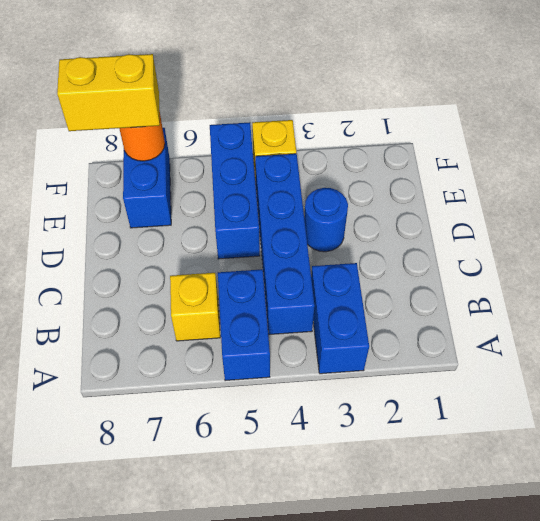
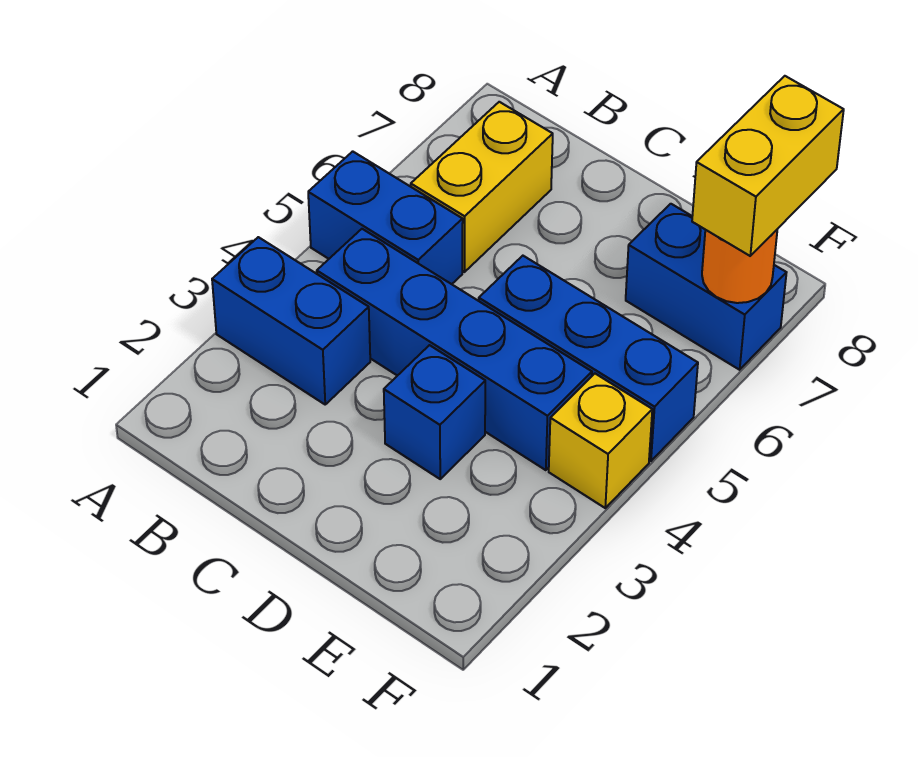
yellow brick B6 level 1 -> yellow brick B6:B7 level 1
blue round brick D3 level 1 -> blue brick D3 level 1

